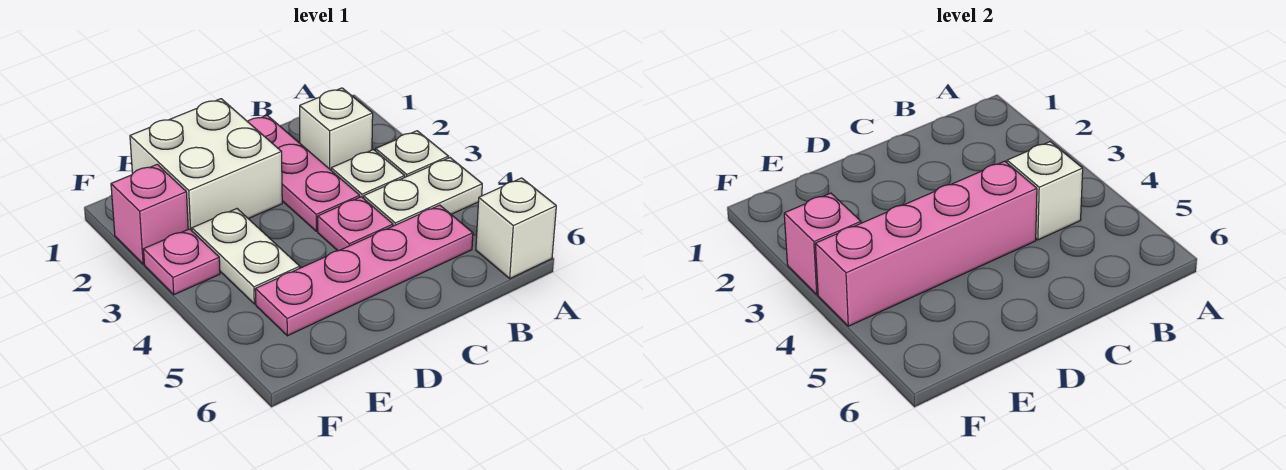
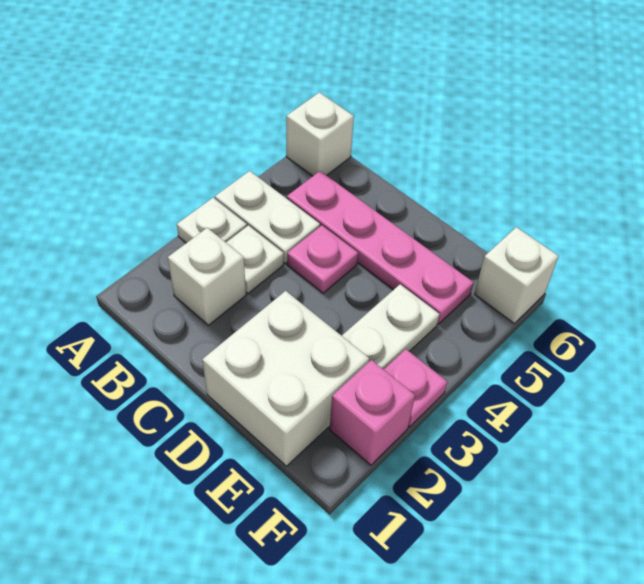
white brick B4 level 2 -> white brick F6 level 1
pink plate C1:C3 level 1 -> none
pink brick C4:F4 level 2 -> none
pink brick F3 level 2 -> none

